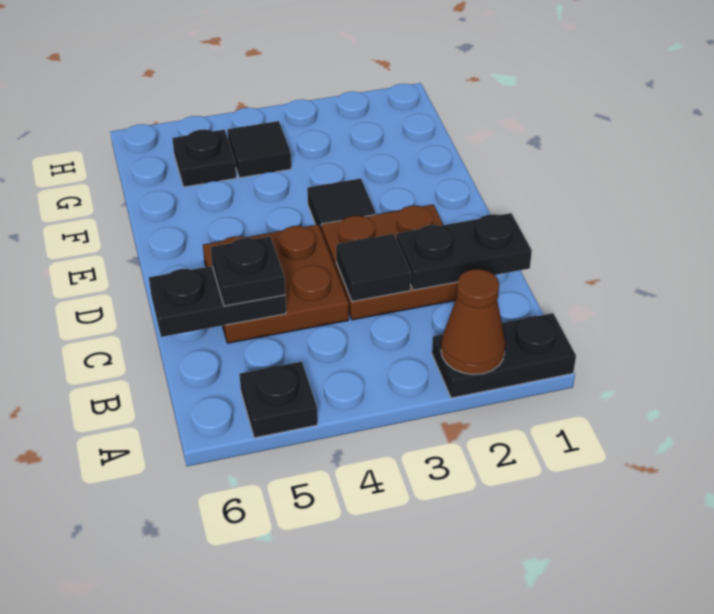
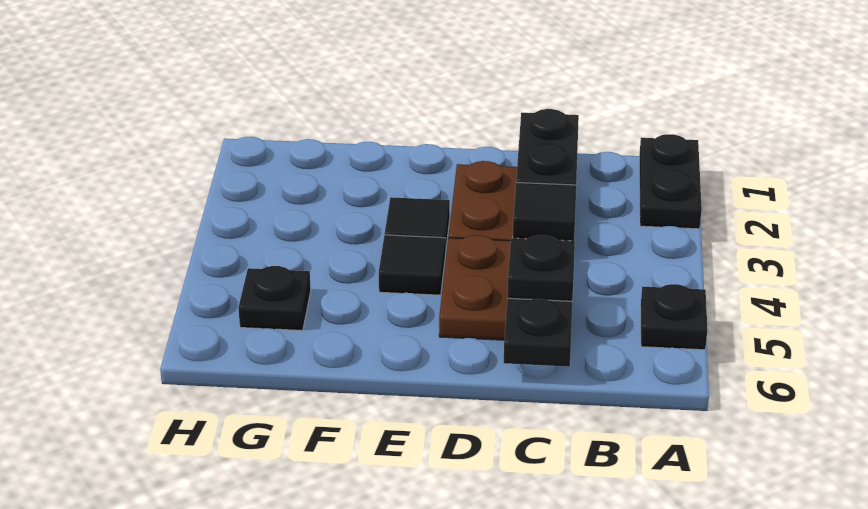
brown cone A2 level 2 -> none
black tile G4 level 1 -> black tile E4 level 1

